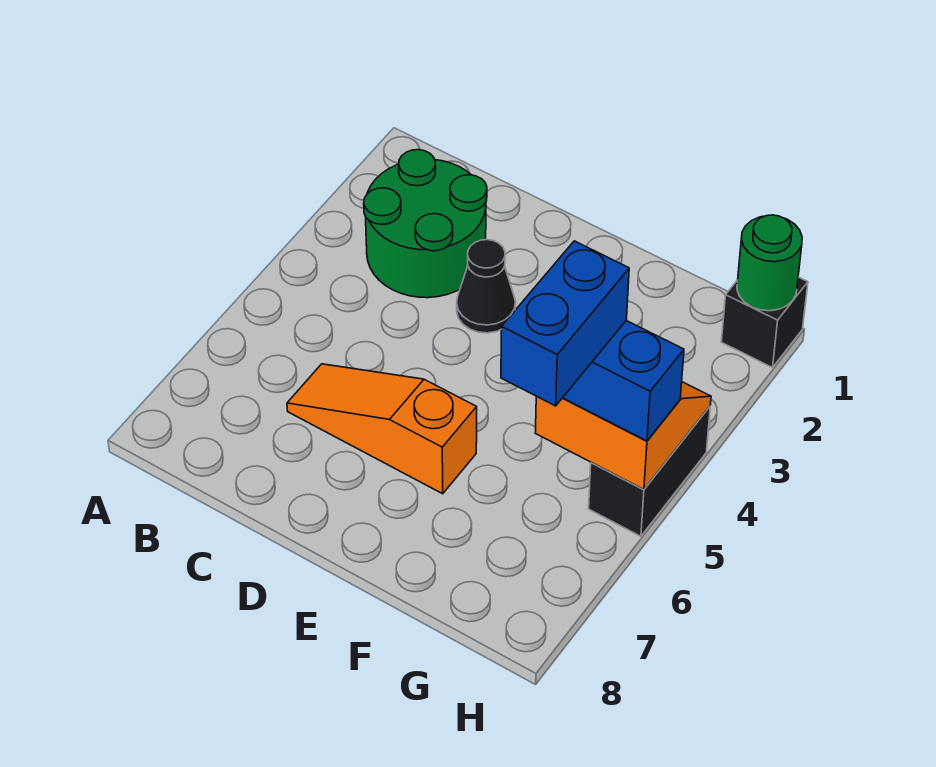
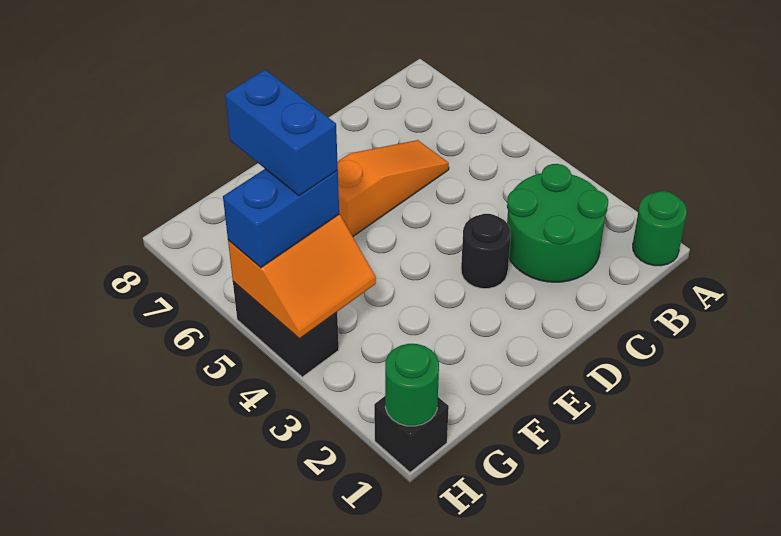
none -> green round brick A1 level 1
black cone D3 level 1 -> black round brick D3 level 1

